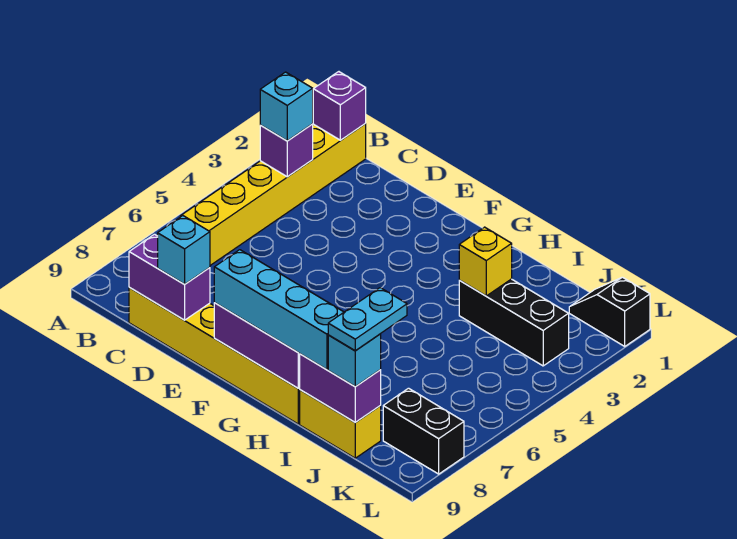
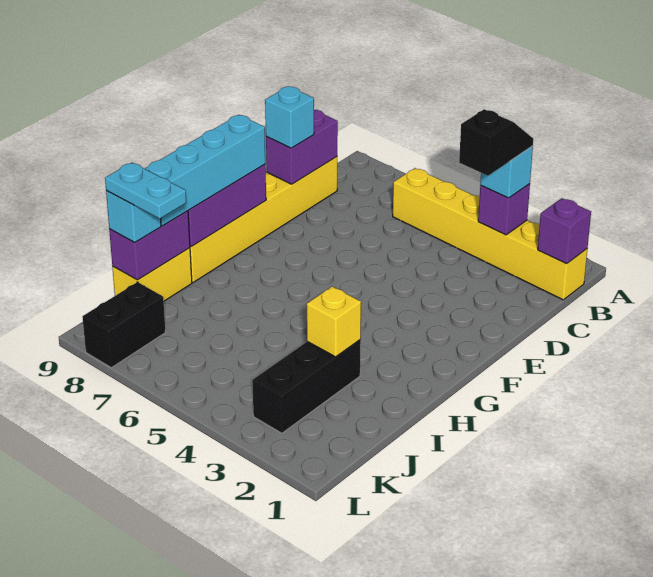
black slope K1:L1 level 1 top L -> black slope B3:C3 level 4 top C

